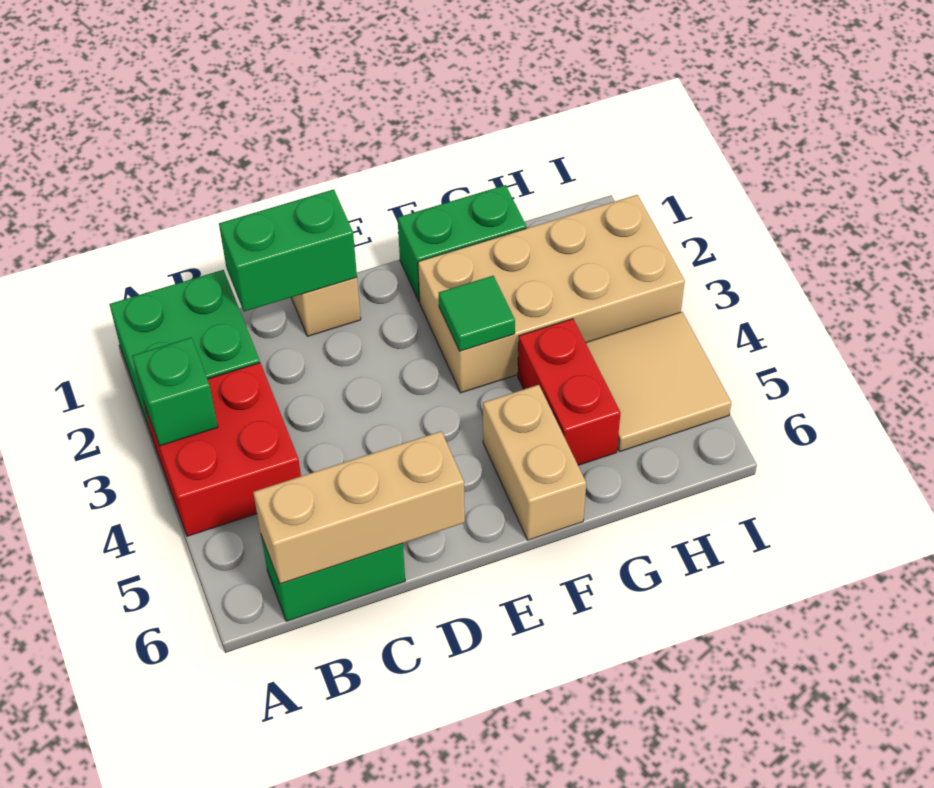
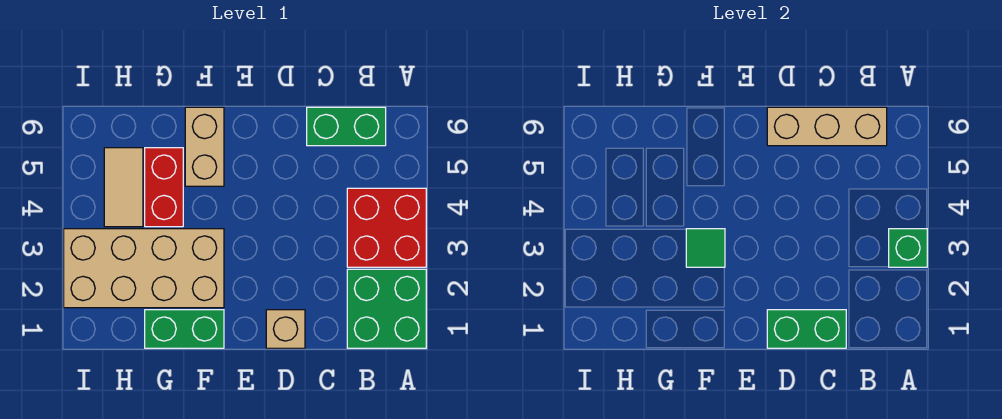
tan tile H4:I5 level 1 -> tan tile H4:H5 level 1

